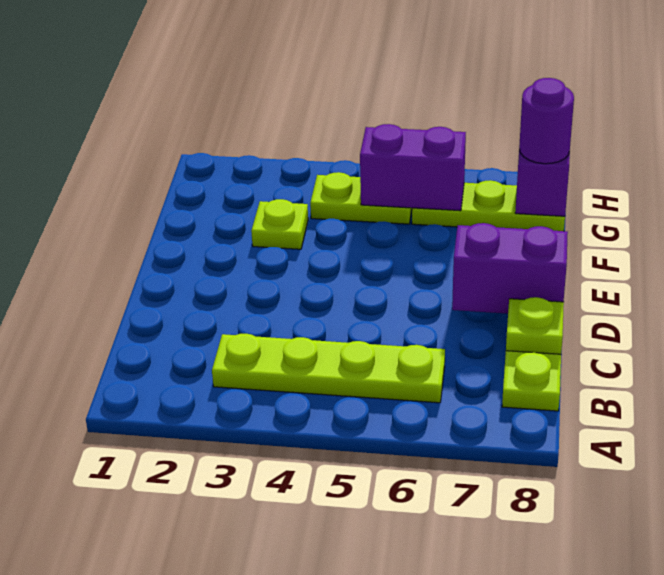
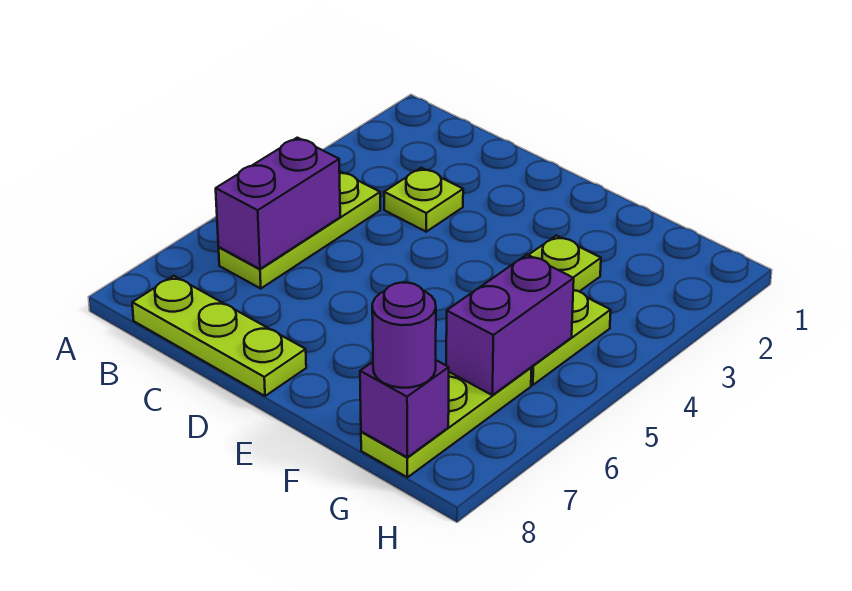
lime plate B3:B6 level 1 -> lime plate B4:B6 level 1
lime plate C8 level 2 -> lime plate C3 level 1
purple brick D7:D8 level 2 -> purple brick B5:B6 level 2

